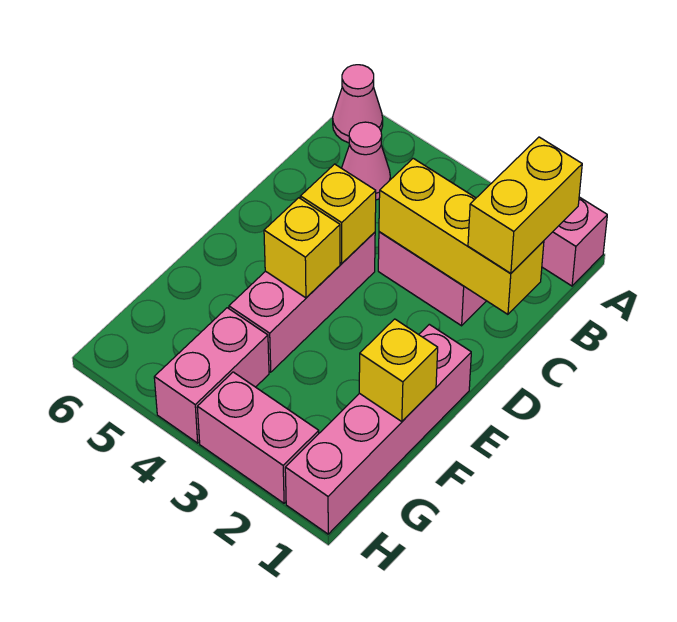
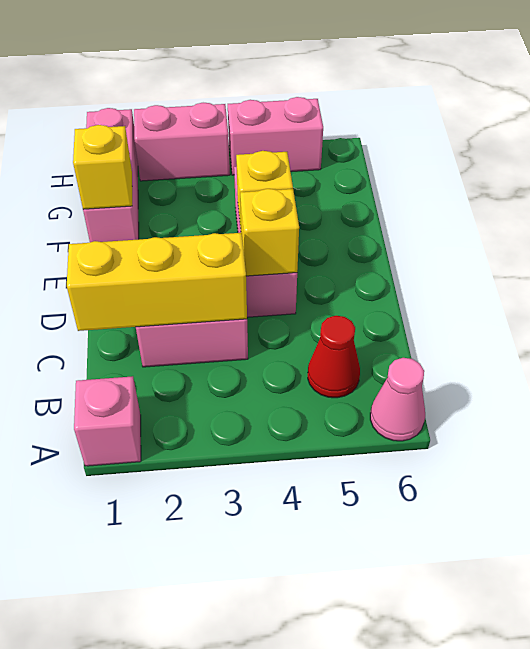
yellow brick B1:C1 level 3 -> none
pink cone B5 level 1 -> red cone B5 level 1
pink brick E1:H1 level 1 -> pink brick F1:H1 level 1
pink brick G4:H4 level 1 -> pink brick H4:H5 level 1

